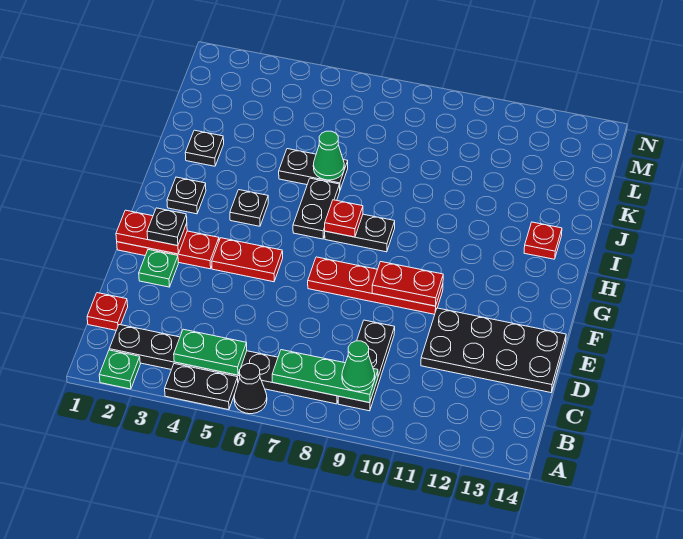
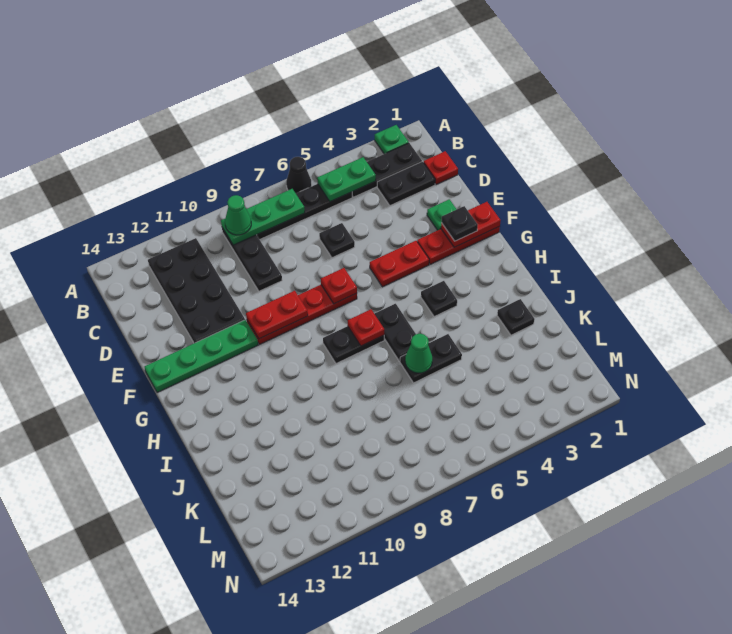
black plate A4:A5 level 1 -> black plate C2:C3 level 1
black plate D11:E14 level 1 -> black plate B11:E12 level 1
none -> green plate F11:F14 level 1
black plate H2 level 1 -> black plate D6 level 1
red plate I13 level 1 -> red plate F7 level 2

